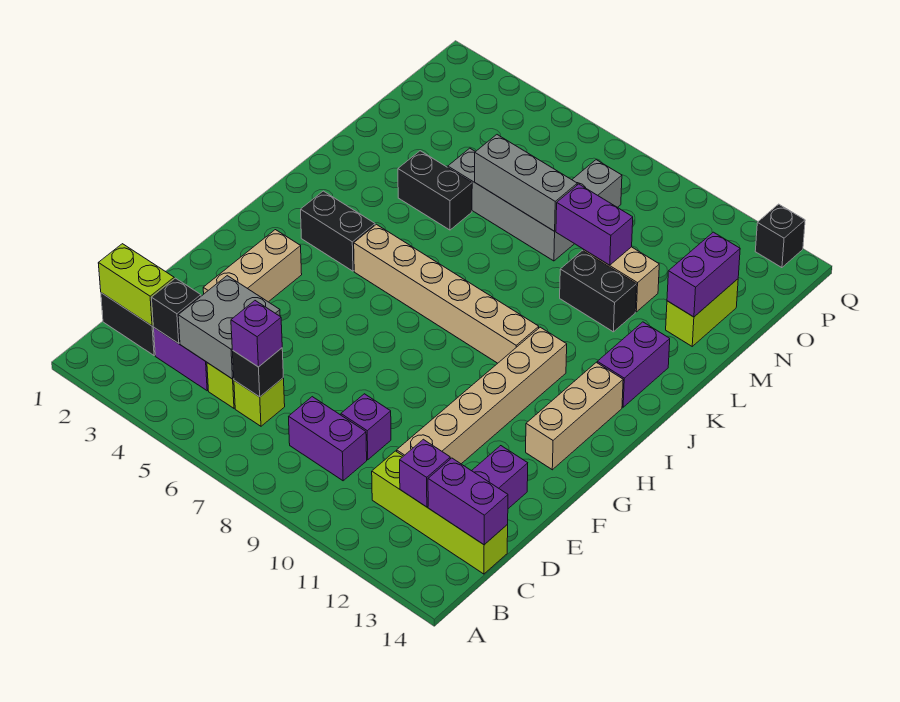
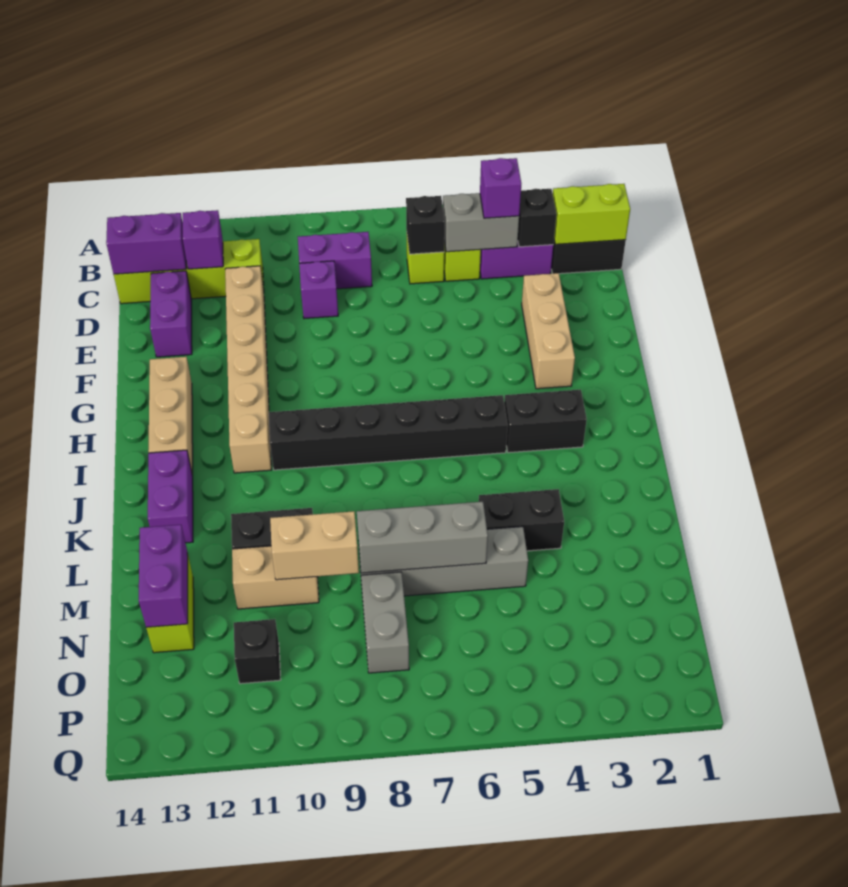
grey brick C4:D5 level 2 -> grey brick C4:C5 level 2
purple brick C6 level 3 -> purple brick C4 level 3
tan brick I5:I10 level 1 -> black brick I5:I10 level 1
purple brick M9:M10 level 2 -> tan brick M9:M10 level 2
black brick Q13 level 1 -> black brick O11 level 1

